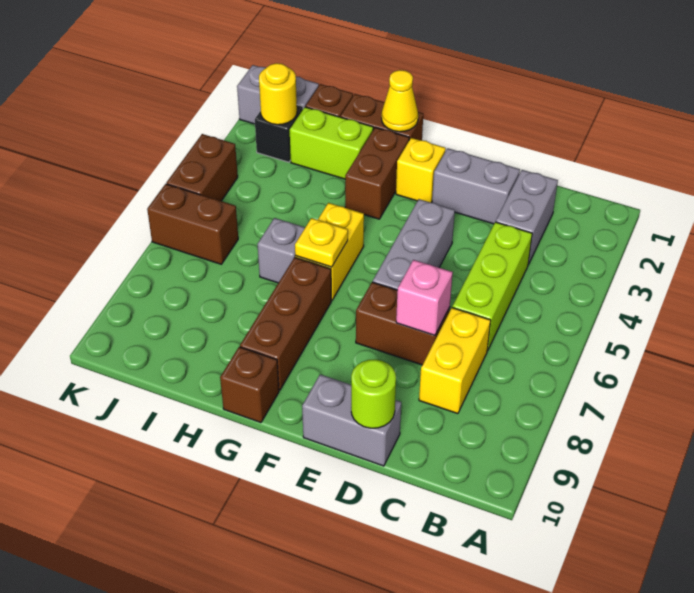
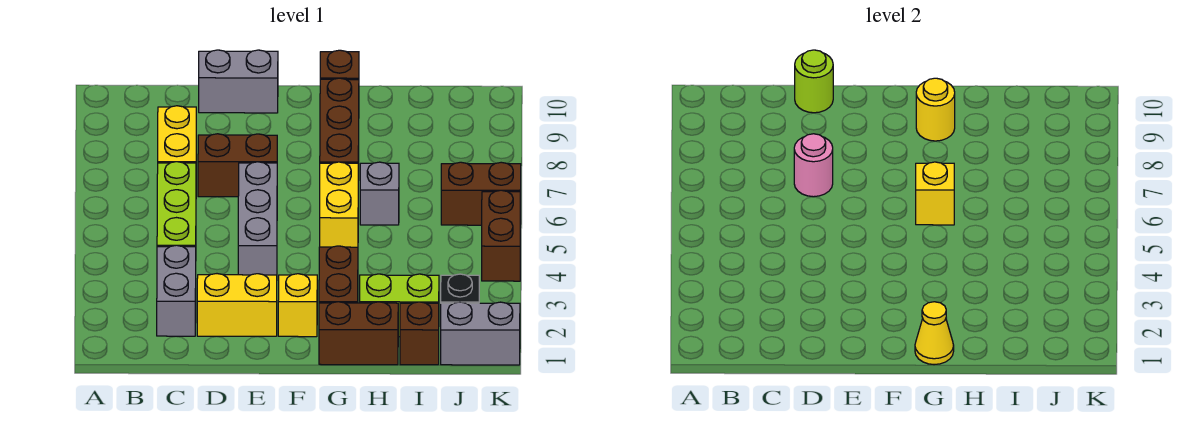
grey brick D2:E2 level 1 -> yellow brick D2:E2 level 1
pink brick D7 level 2 -> pink round brick D7 level 2
yellow plate G6 level 2 -> yellow brick G6 level 2
yellow round brick J2 level 2 -> yellow round brick G9 level 2

